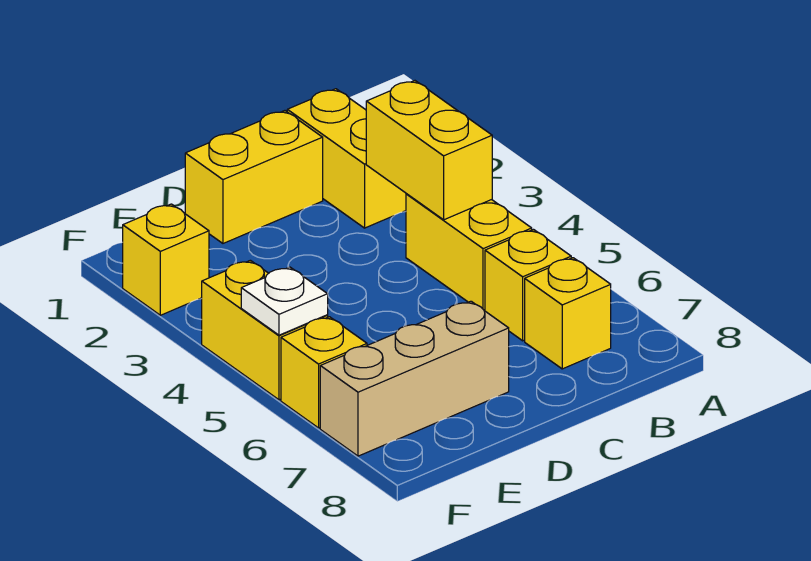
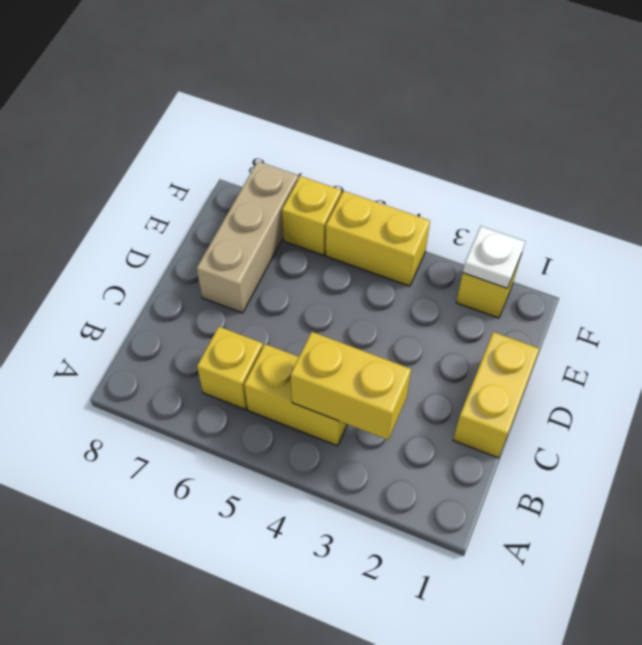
yellow brick B1:B2 level 1 -> none
yellow brick B7 level 1 -> none
white plate F5 level 2 -> white plate F2 level 2

